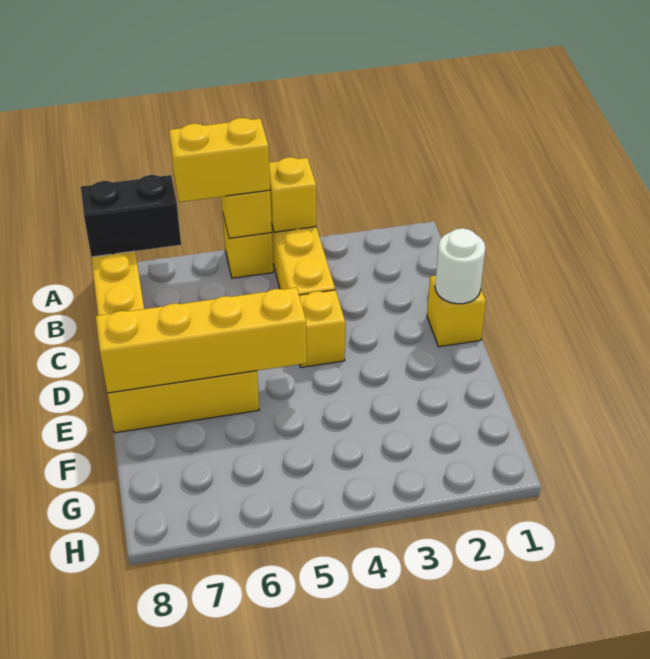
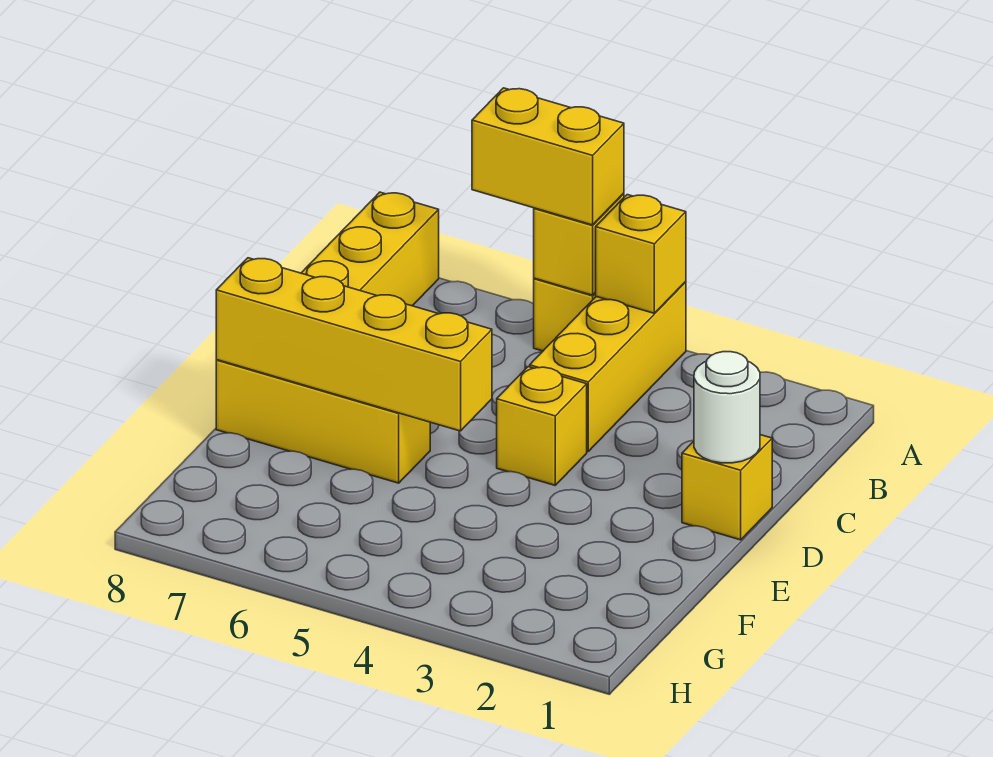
black brick A7:A8 level 2 -> none

